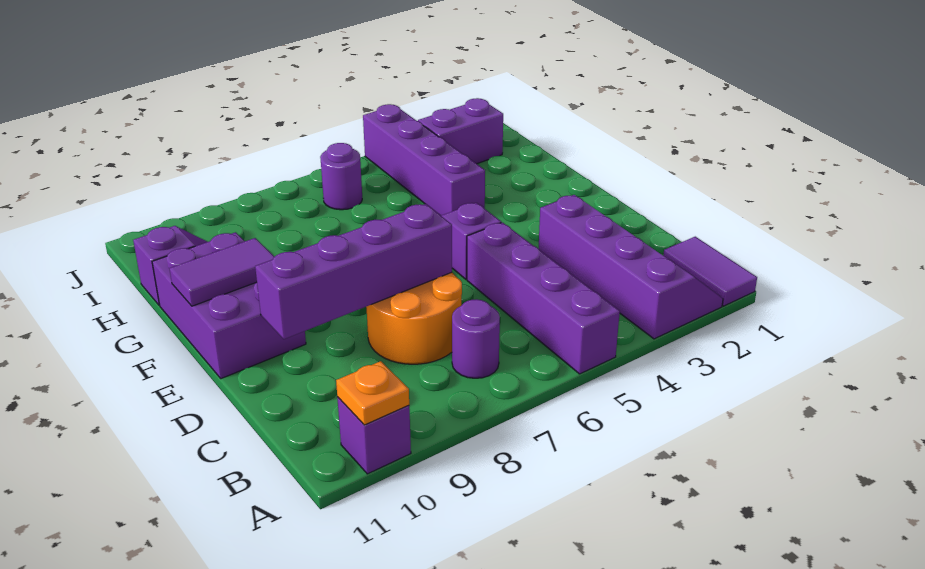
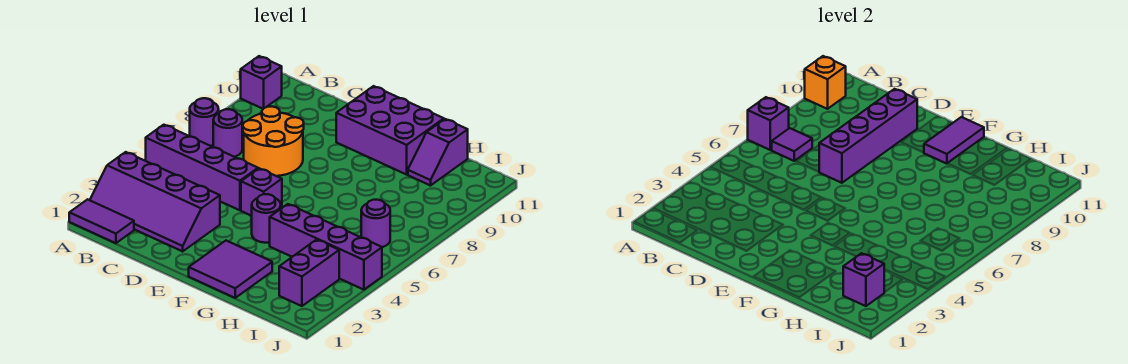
none -> purple round brick A7 level 1
none -> purple brick A7 level 2
orange plate A10 level 2 -> orange brick A10 level 2
none -> purple tile B7 level 2
none -> purple tile F1:G2 level 1
none -> purple round brick F4 level 1
none -> purple brick I2 level 2

